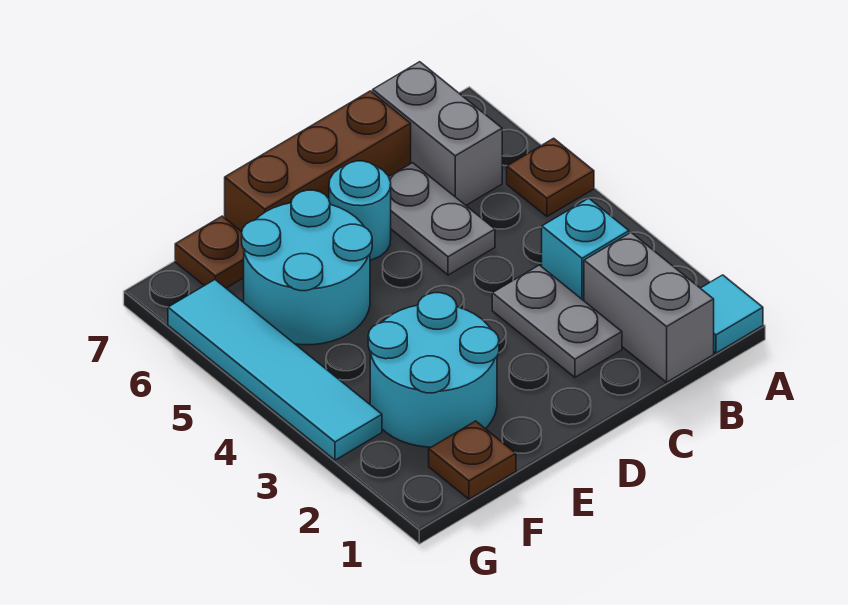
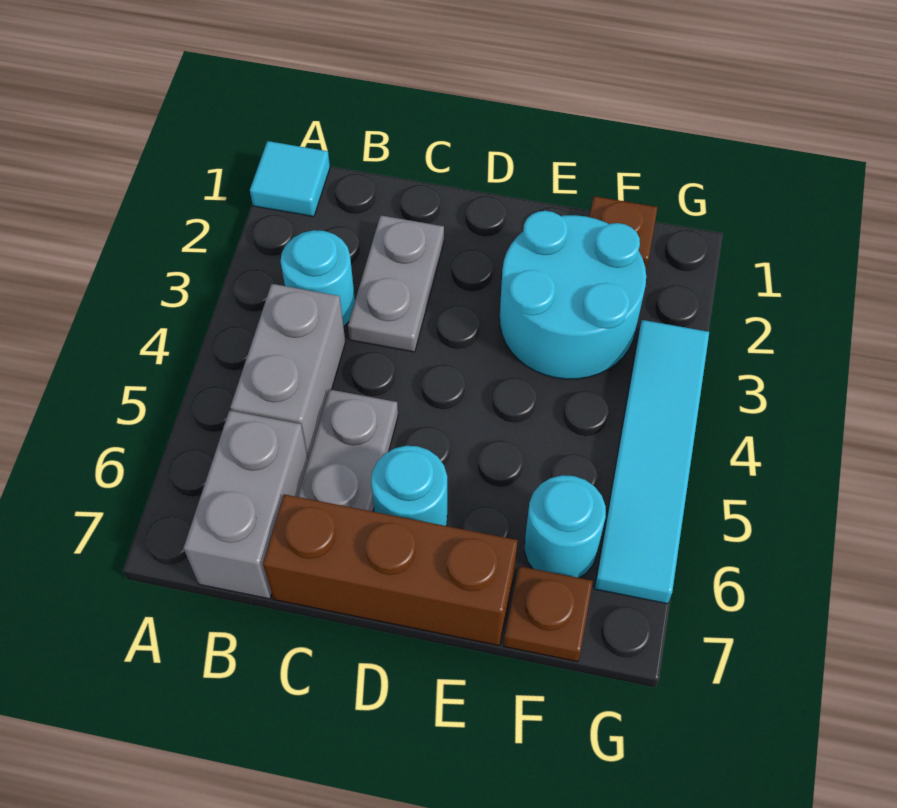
brown plate A5 level 1 -> none
grey brick B1:B2 level 1 -> grey brick B4:B5 level 1
cyan brick B3 level 1 -> cyan round brick B3 level 1
cyan round brick E5:F6 level 1 -> cyan round brick F6 level 1

